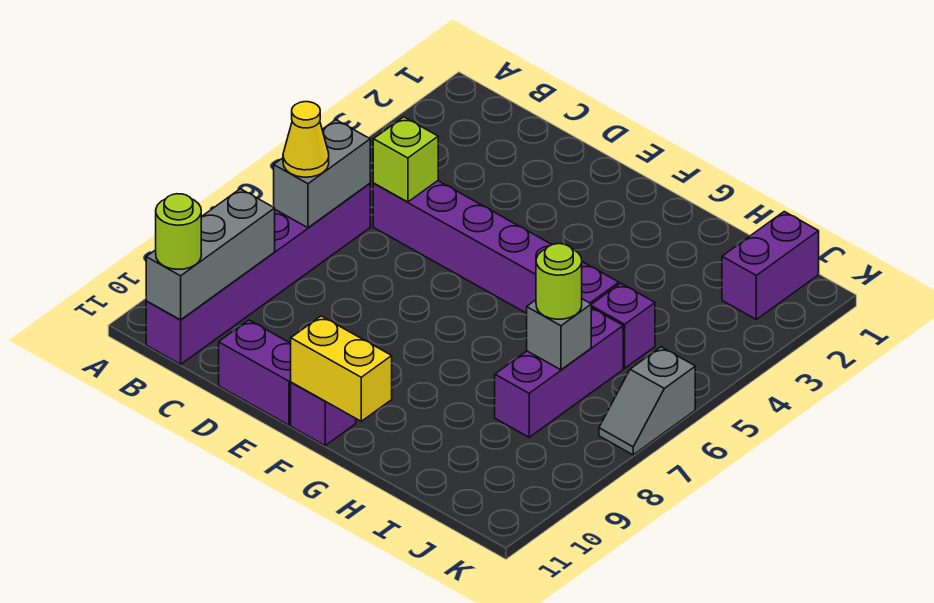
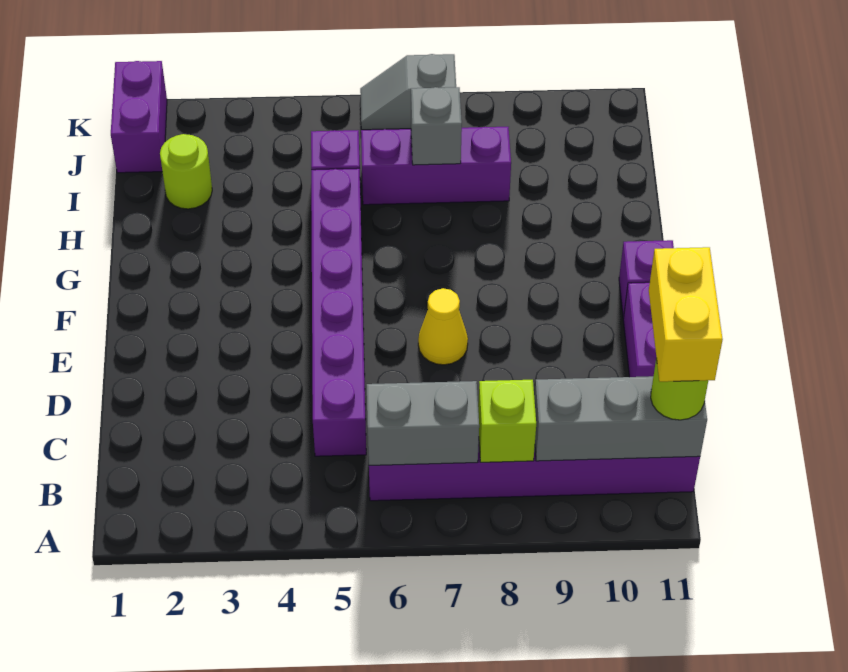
yellow cone B7 level 3 -> yellow cone E7 level 1
lime brick C5 level 2 -> lime brick B8 level 2
yellow brick F11:G11 level 2 -> yellow brick B11:C11 level 4
lime round brick I7 level 3 -> lime round brick I2 level 1
purple brick J1:J2 level 1 -> purple brick J1:K1 level 1
grey slope K6:K7 level 1 top 6 -> grey slope K6:K7 level 1 top 7

